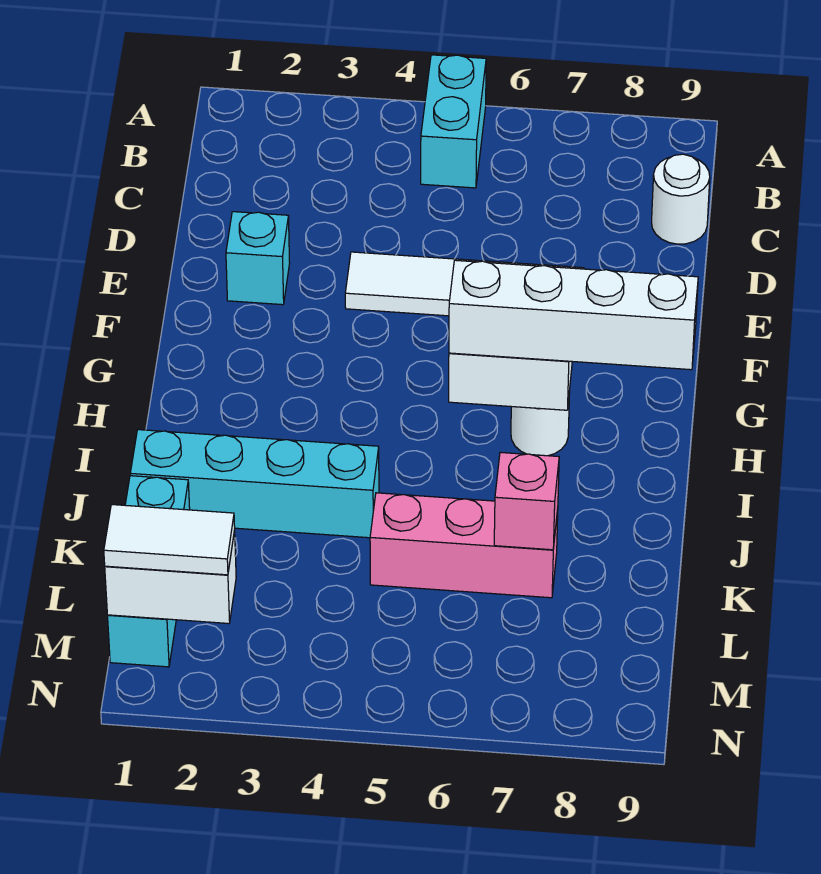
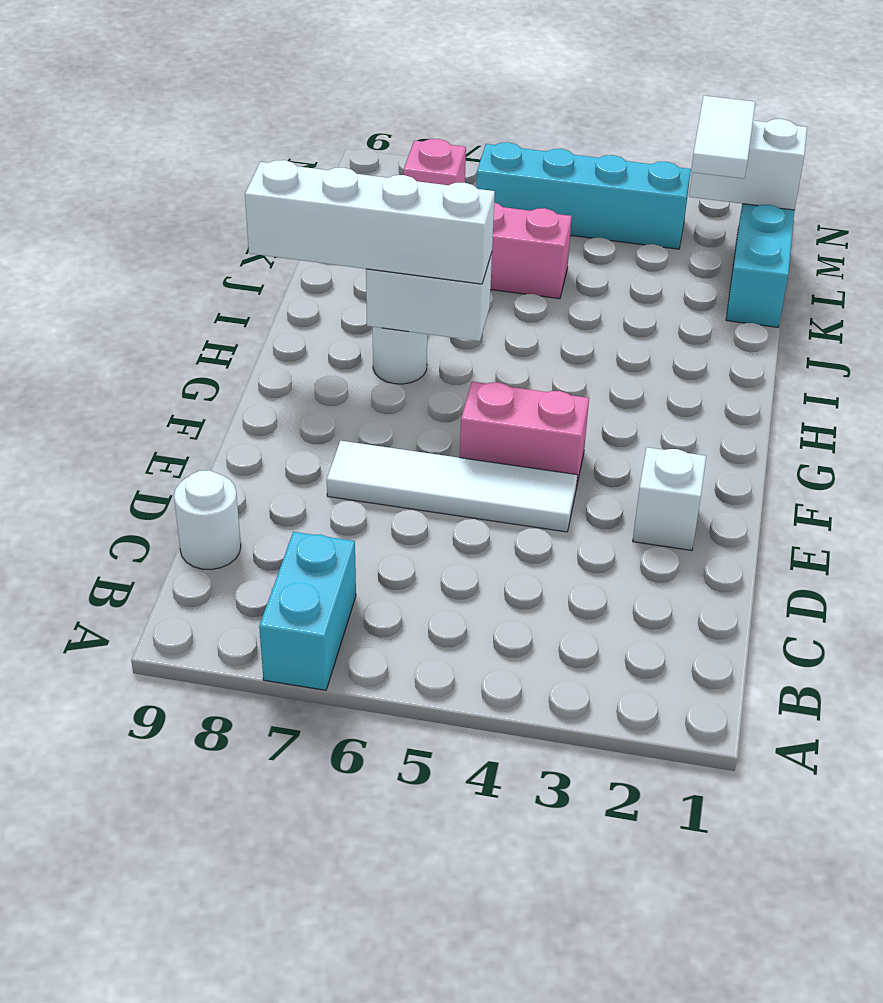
cyan brick A5:B5 level 1 -> cyan brick A7:B7 level 1
cyan brick E2 level 1 -> white brick E2 level 1
none -> pink brick F4:F5 level 1
cyan brick J1:J4 level 1 -> cyan brick M3:M6 level 1
white tile M1:M2 level 3 -> white tile L2:M2 level 3

